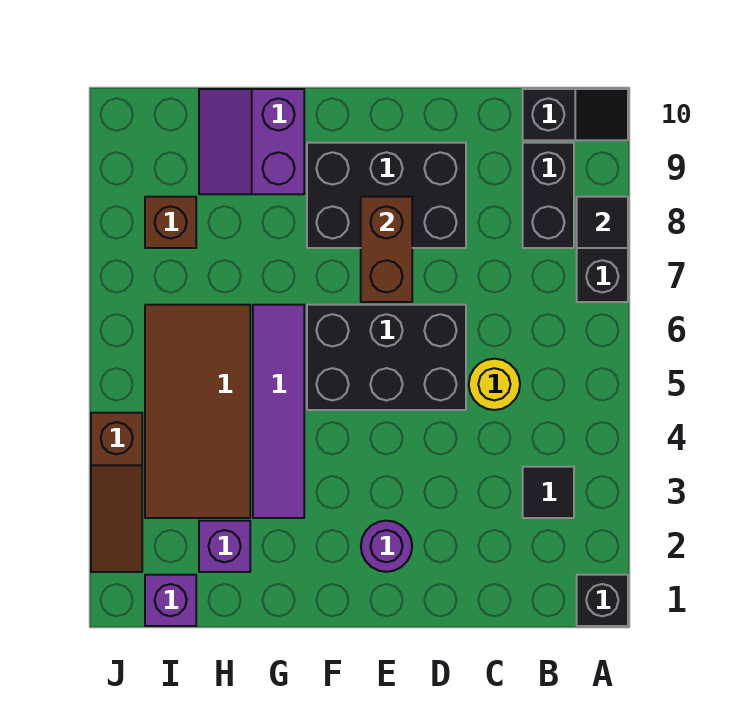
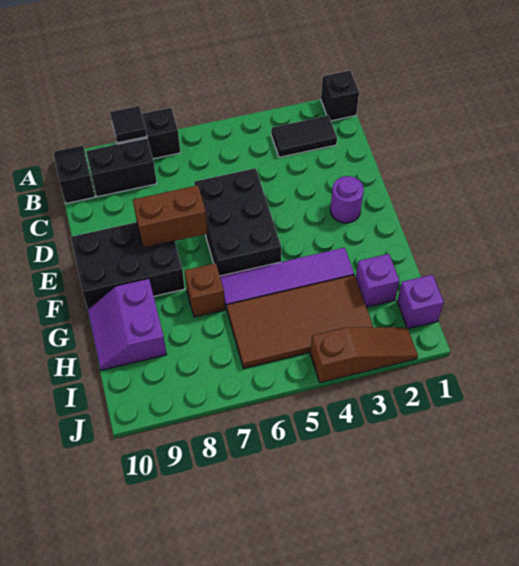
black tile B3 level 1 -> black tile B2:B3 level 1
yellow round brick C5 level 1 -> none
black brick D8:F9 level 1 -> black brick E8:F10 level 1
purple slope G9:H10 level 1 top G -> purple slope G9:H10 level 1 top 9
brown brick I8 level 1 -> brown brick G7 level 1

